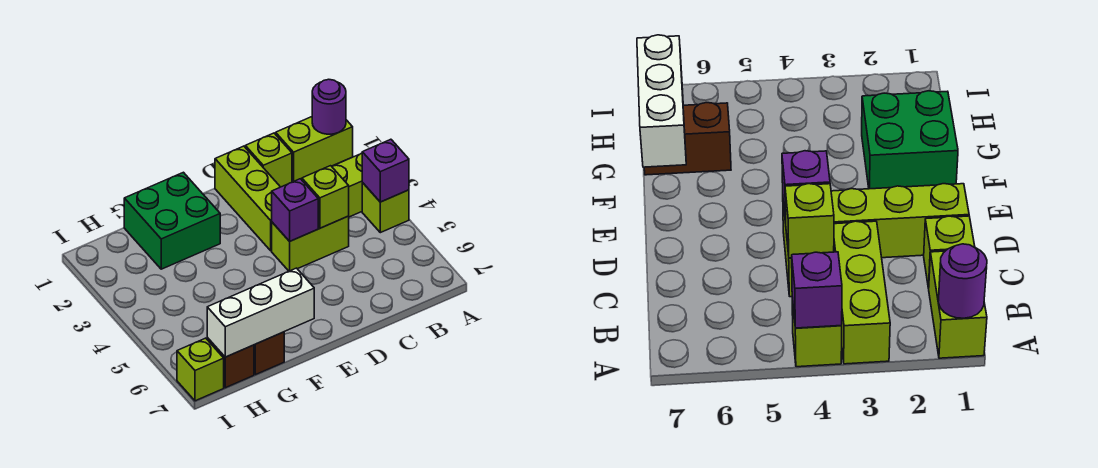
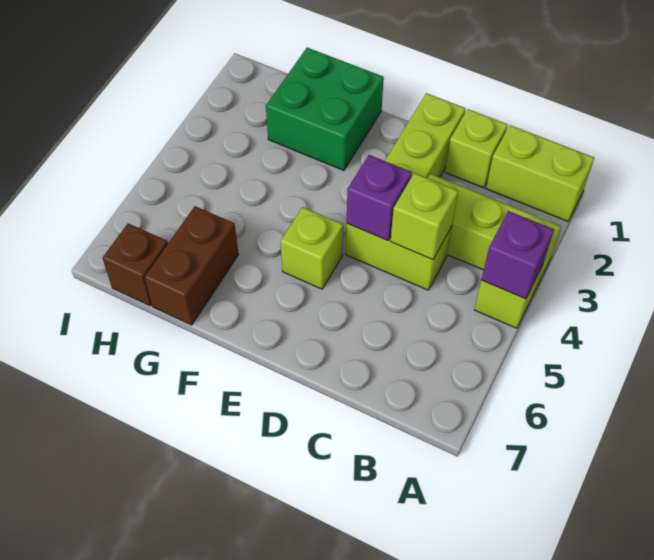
purple round brick A1 level 2 -> none
white brick F7:H7 level 2 -> none
lime brick I7 level 1 -> lime brick E5 level 1

